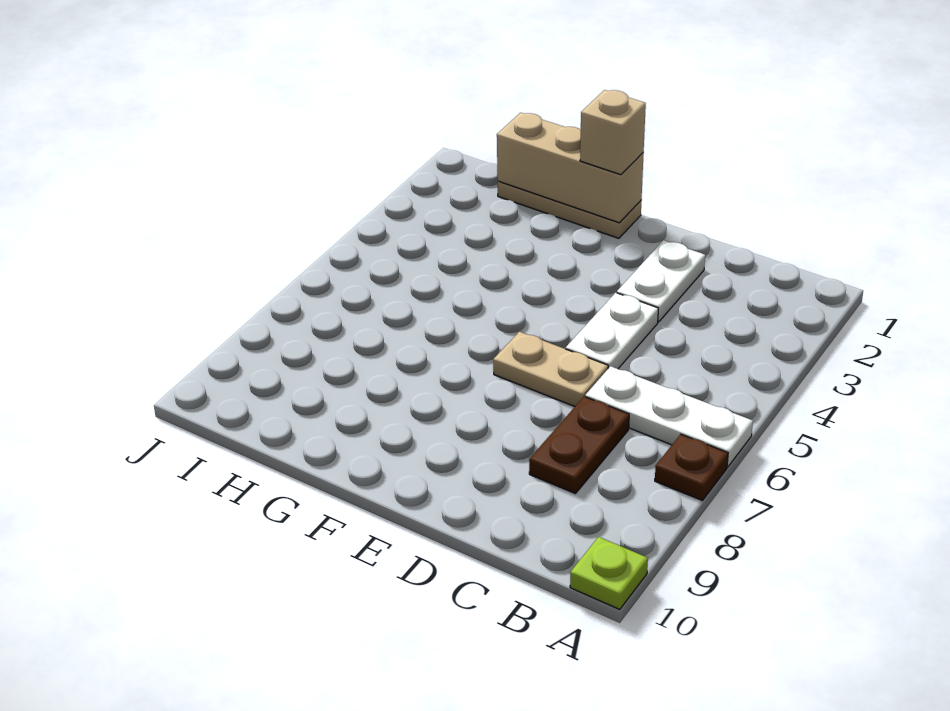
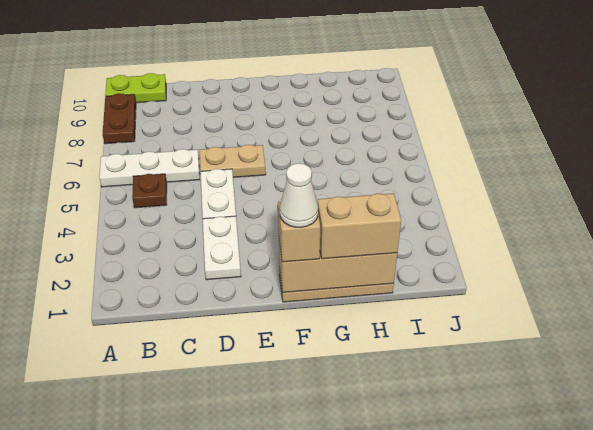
brown plate A7 level 1 -> brown plate B5 level 1
lime plate A10 level 1 -> lime plate A10:B10 level 1
brown plate C7:C8 level 1 -> brown plate A8:A9 level 1
none -> white cone F1 level 4
none -> tan brick G1:H1 level 3

